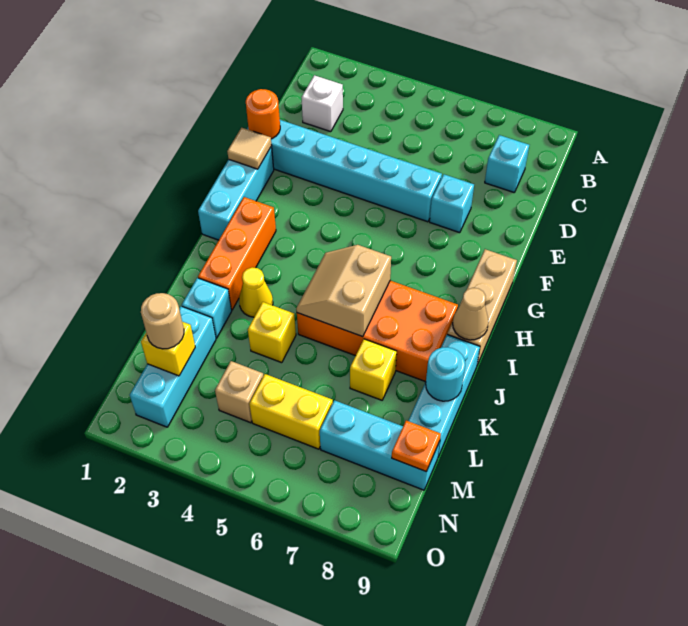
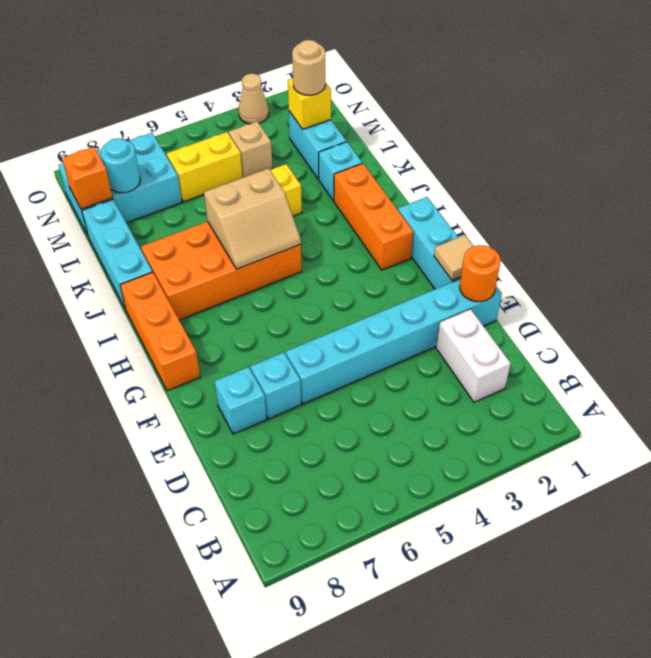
white brick C2 level 1 -> white brick C2:D2 level 1
cyan brick C8 level 1 -> cyan brick E8 level 1
tan brick G9:I9 level 1 -> orange brick G9:I9 level 1
tan slope I5:J6 level 2 top 6 -> tan slope I5:J6 level 2 top J
tan cone I9 level 2 -> tan cone O3 level 1
yellow cone J3 level 1 -> none
yellow brick K7 level 1 -> none
cyan round brick K9 level 2 -> cyan round brick M8 level 2
cyan brick L2:N2 level 1 -> cyan brick L2:M2 level 1
cyan brick M7:M9 level 1 -> cyan brick M7:N9 level 1
orange plate M9 level 2 -> orange brick M9 level 2

